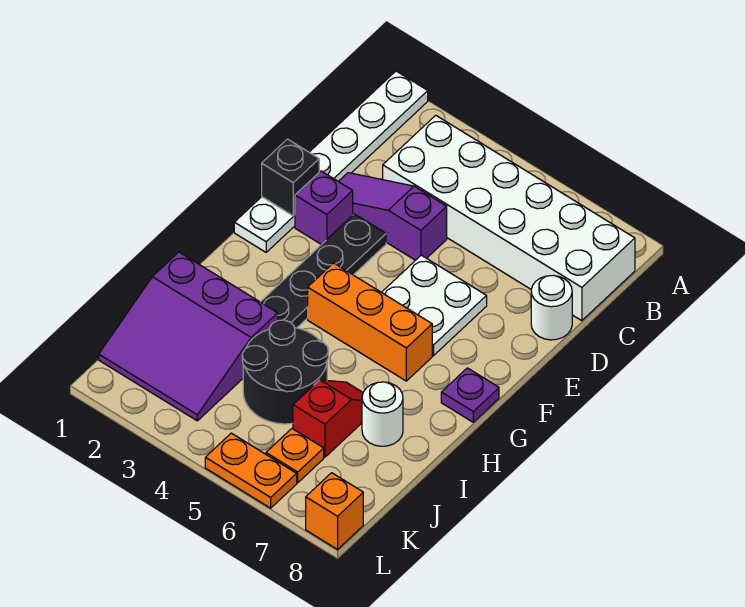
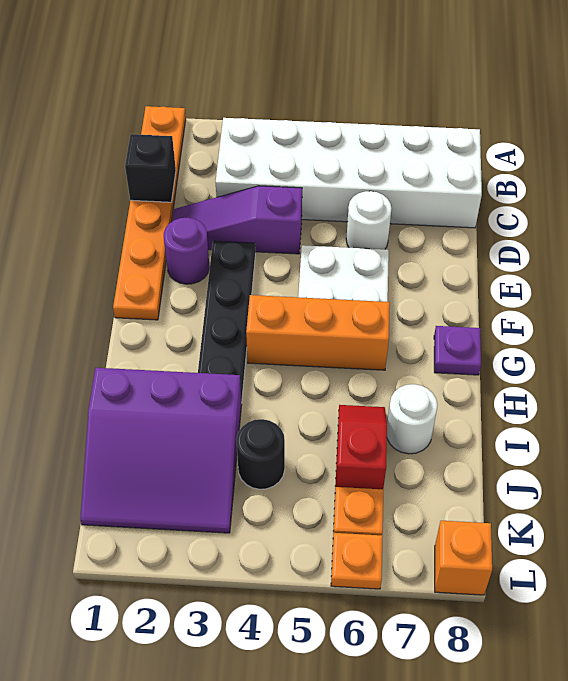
white plate A1:F1 level 1 -> orange plate A1:F1 level 1
white round brick D8 level 1 -> white round brick D6 level 1
black brick E1 level 2 -> black brick C1 level 2
purple brick E2 level 1 -> purple round brick E2 level 1
black round brick I4:J5 level 1 -> black round brick J4 level 1
orange plate L5:L6 level 1 -> orange plate L6 level 1

